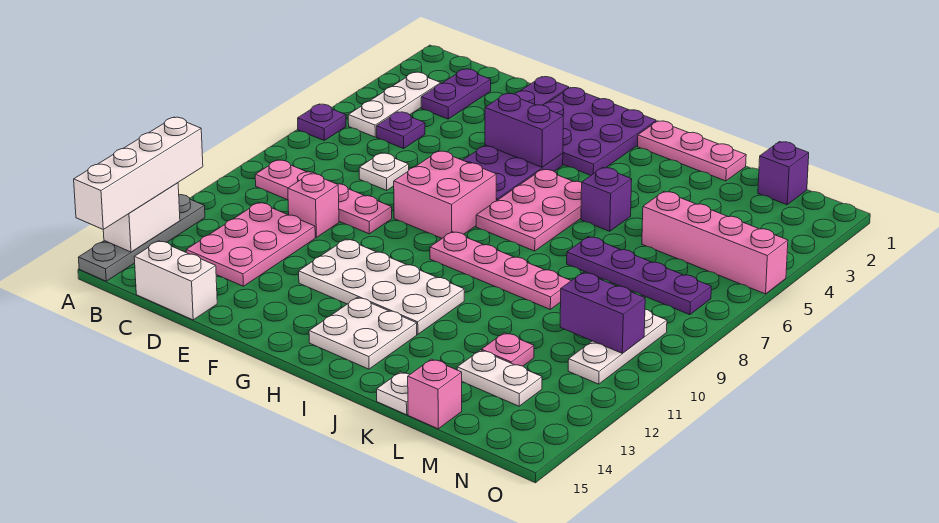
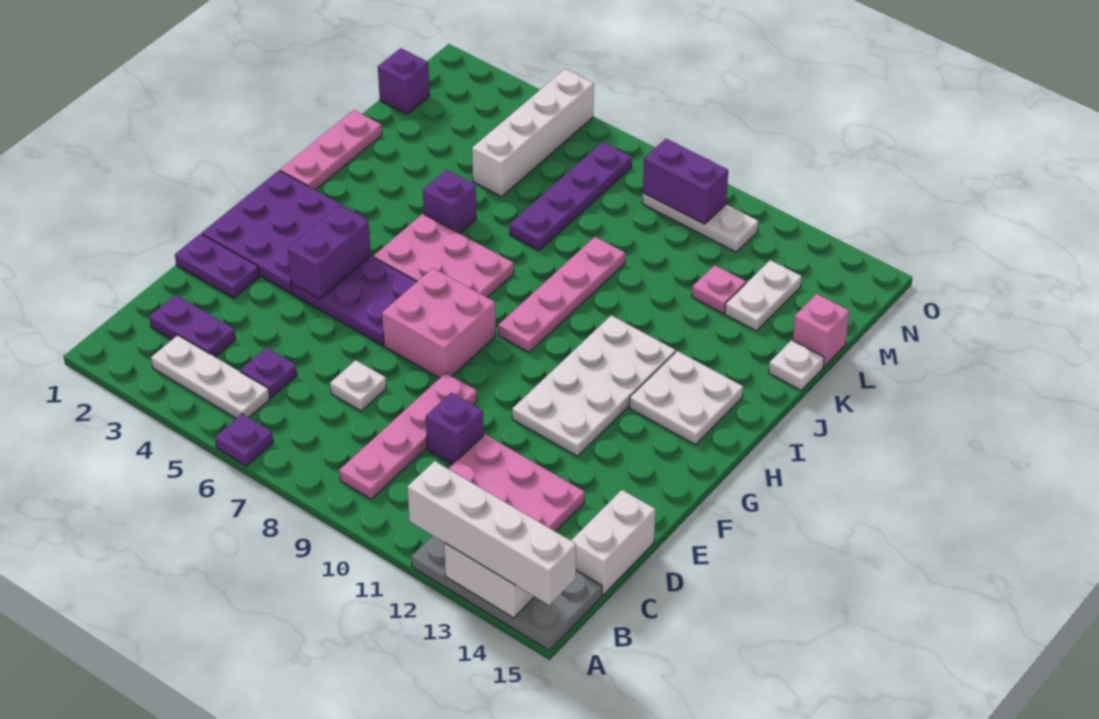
grey plate A12:A15 level 1 -> grey plate A12:B15 level 1
pink brick D10 level 1 -> purple brick D10 level 1
pink brick L5:O5 level 1 -> white brick L5:O5 level 1
purple brick M10:N10 level 2 -> purple brick N9:N10 level 2

